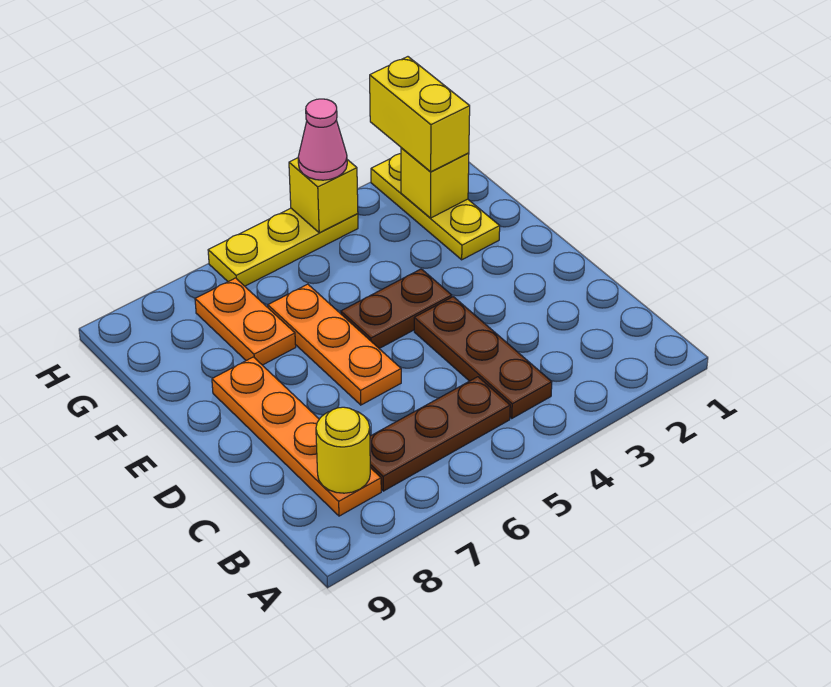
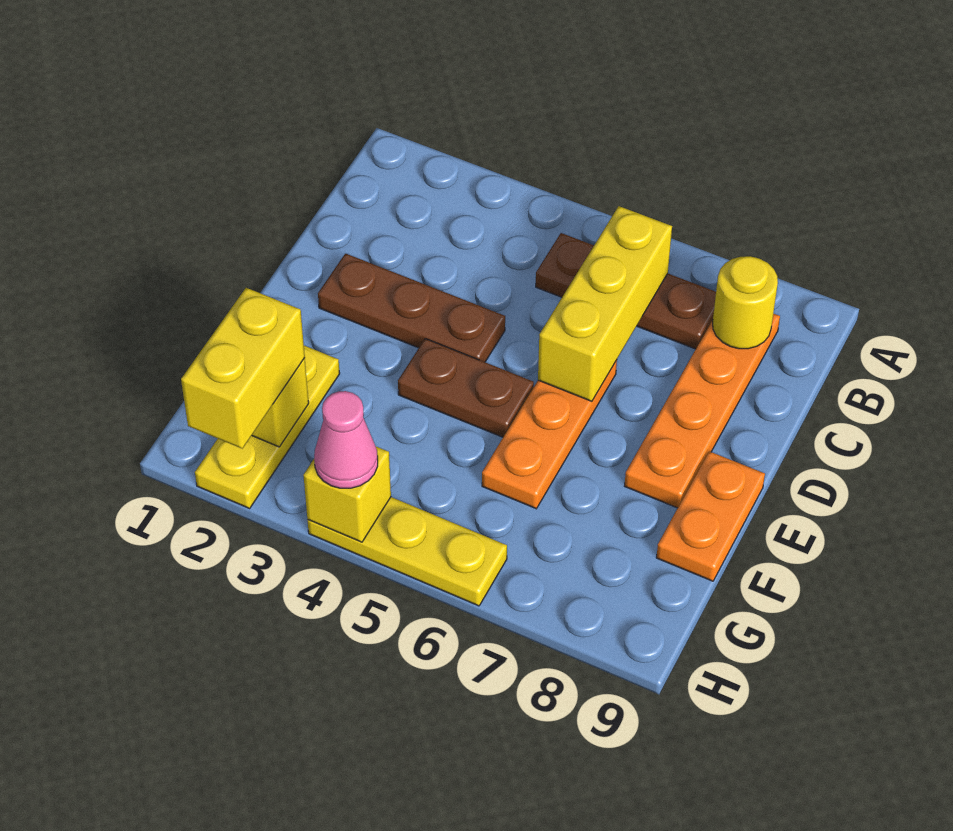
brown plate B4:D4 level 1 -> brown plate D2:D4 level 1
none -> yellow brick B6:D6 level 2
orange plate F7:G7 level 1 -> orange plate E9:F9 level 1

